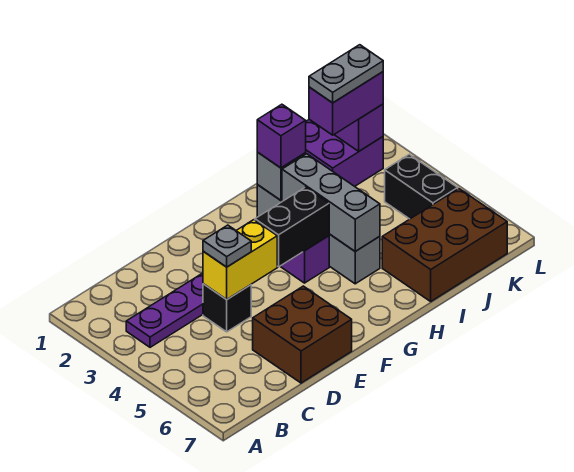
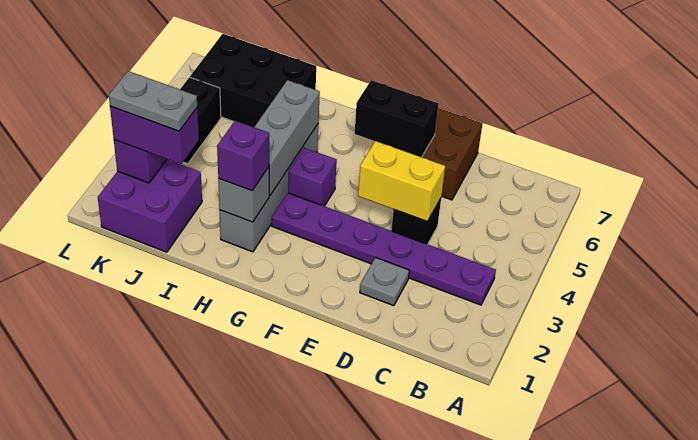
grey plate D4 level 3 -> grey plate D2 level 1
black brick F4:G4 level 2 -> black brick E6:F6 level 2
brown brick I6:K7 level 1 -> black brick I6:K7 level 1

